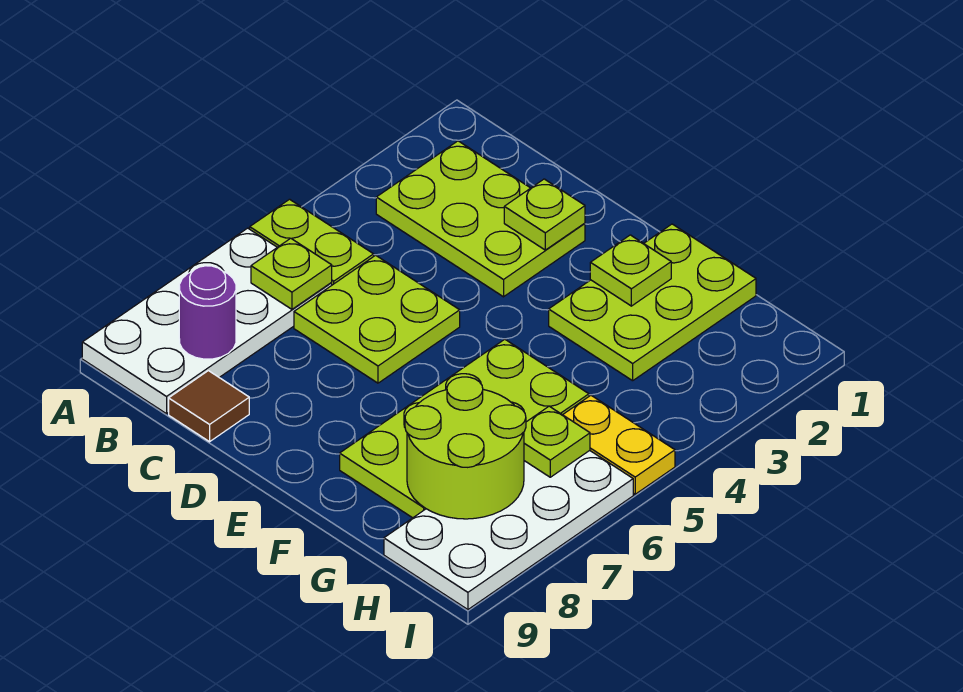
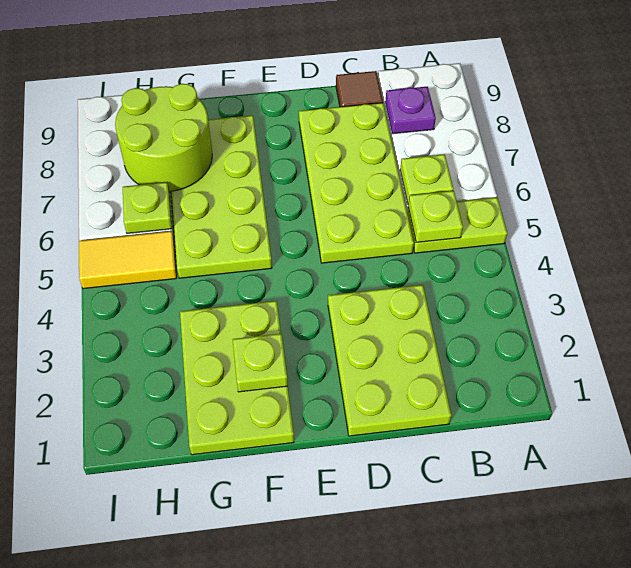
lime plate B2:D3 level 1 -> lime plate C1:D3 level 1
purple round brick B8 level 2 -> purple plate B8 level 2
lime plate C5:D6 level 1 -> lime plate C5:D8 level 1
lime plate D2 level 2 -> lime plate B5 level 2
yellow plate H5:I5 level 1 -> yellow tile H5:I5 level 1

